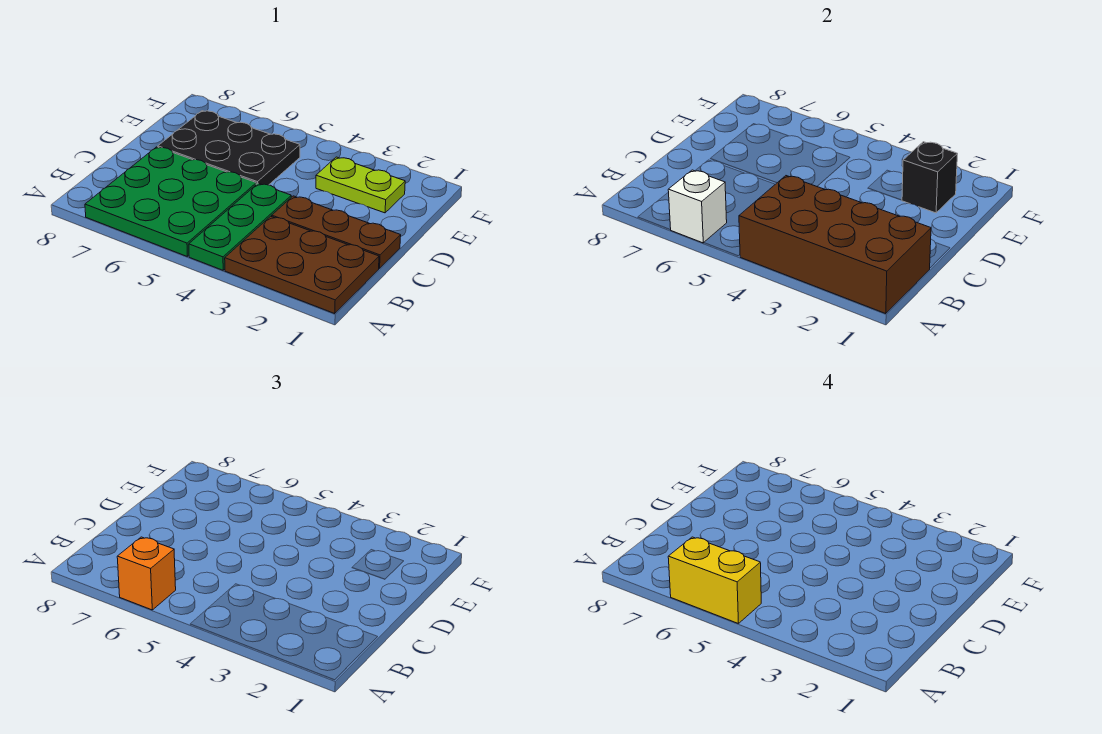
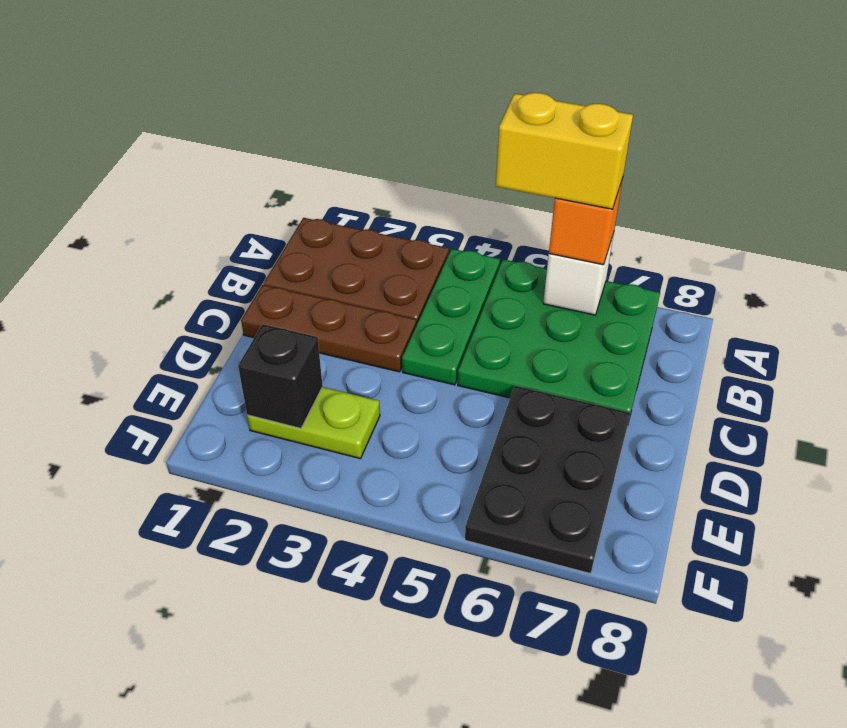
brown brick A1:B4 level 2 -> none
black plate D5:E7 level 1 -> black plate D6:F7 level 1

